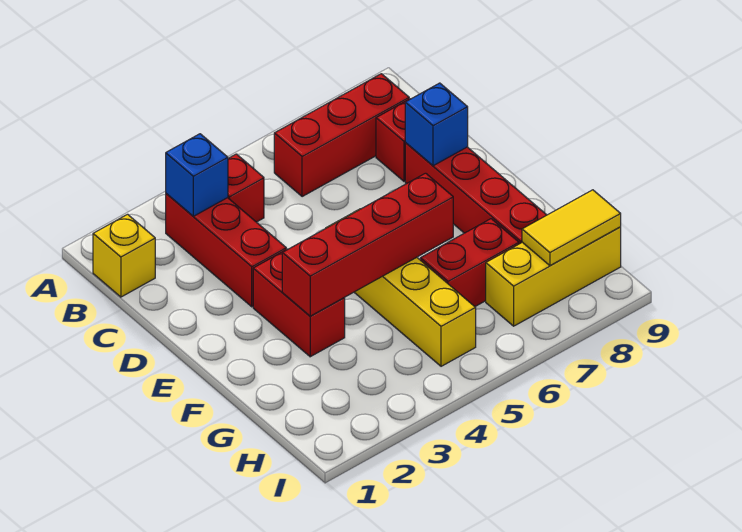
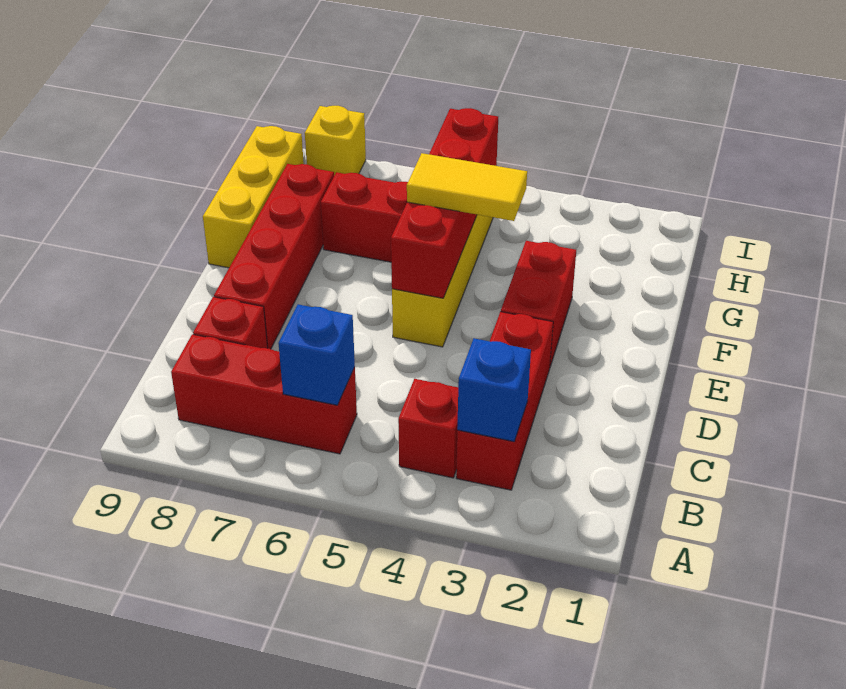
yellow brick B1 level 1 -> yellow brick I8 level 1
blue brick D8 level 2 -> blue brick B6 level 2
red brick F3:F6 level 2 -> red brick E5:H5 level 2
yellow brick H7:H9 level 1 -> yellow brick F9:H9 level 1
yellow tile H8:H9 level 2 -> yellow tile F4:F5 level 3

